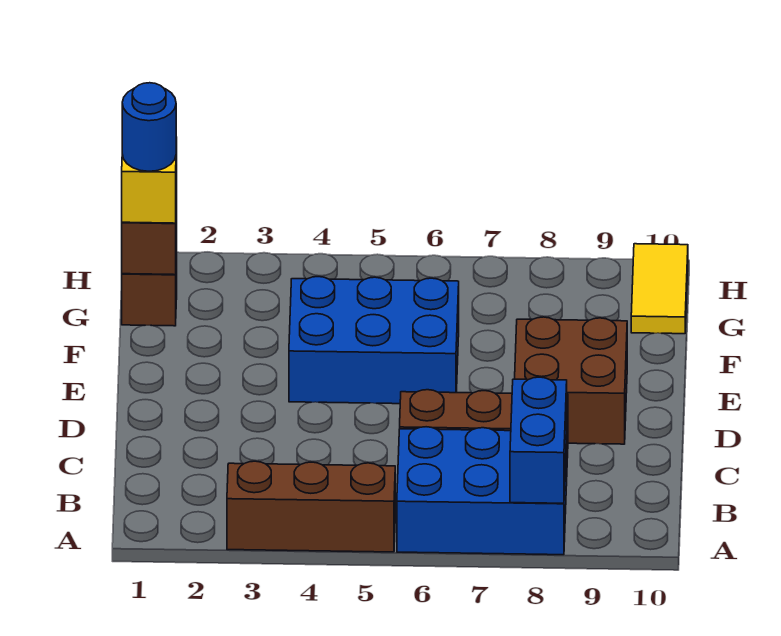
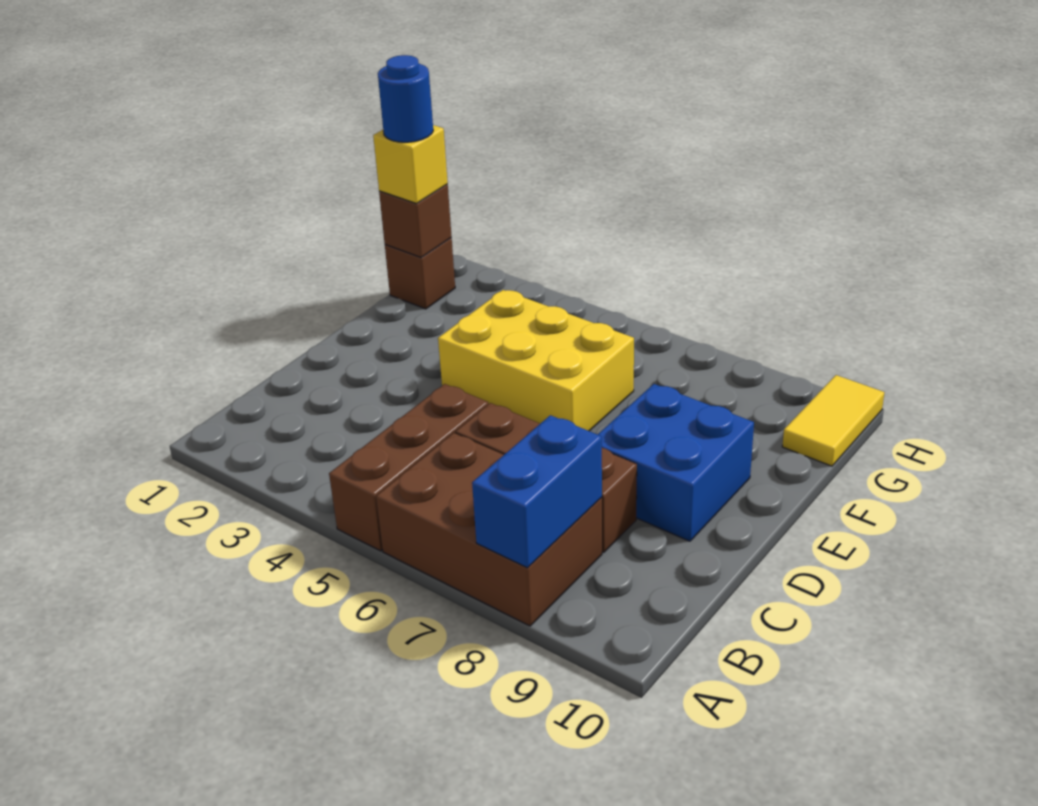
brown brick A3:A5 level 1 -> brown brick A5:C5 level 1
blue brick A6:B8 level 1 -> brown brick A6:B8 level 1
brown brick D8:E9 level 1 -> blue brick D8:E9 level 1
blue brick E4:F6 level 1 -> yellow brick E4:F6 level 1

